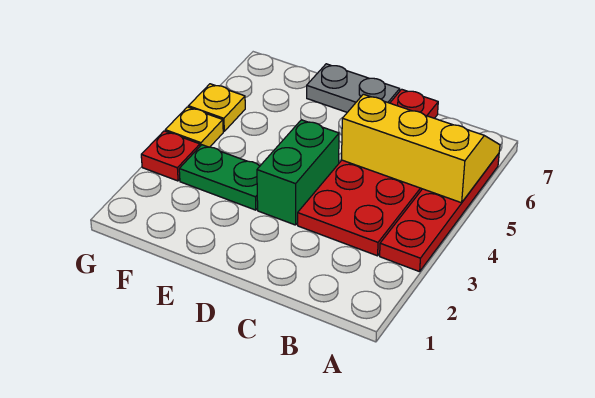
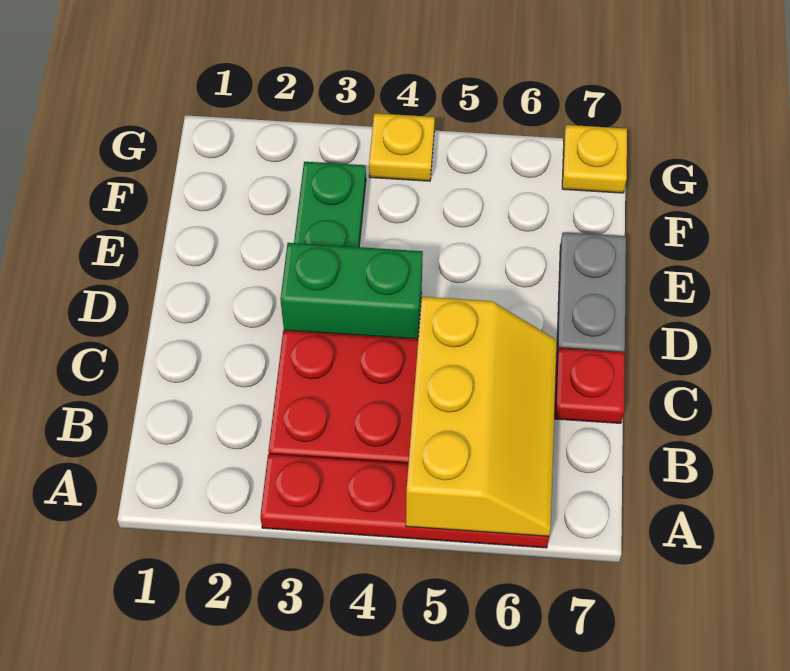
red plate G3 level 1 -> none
yellow plate G5 level 1 -> yellow plate G7 level 1

